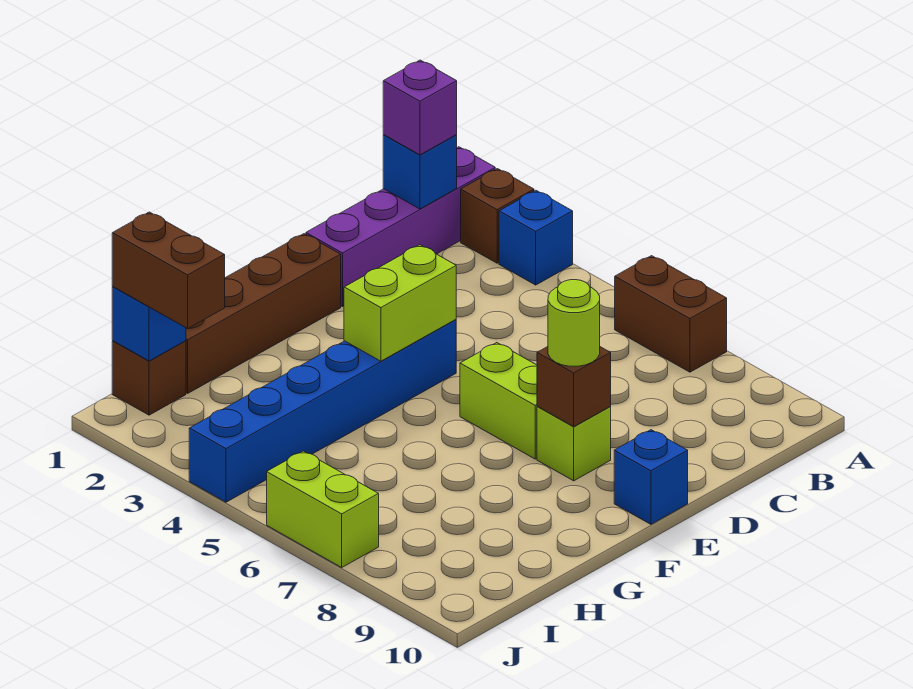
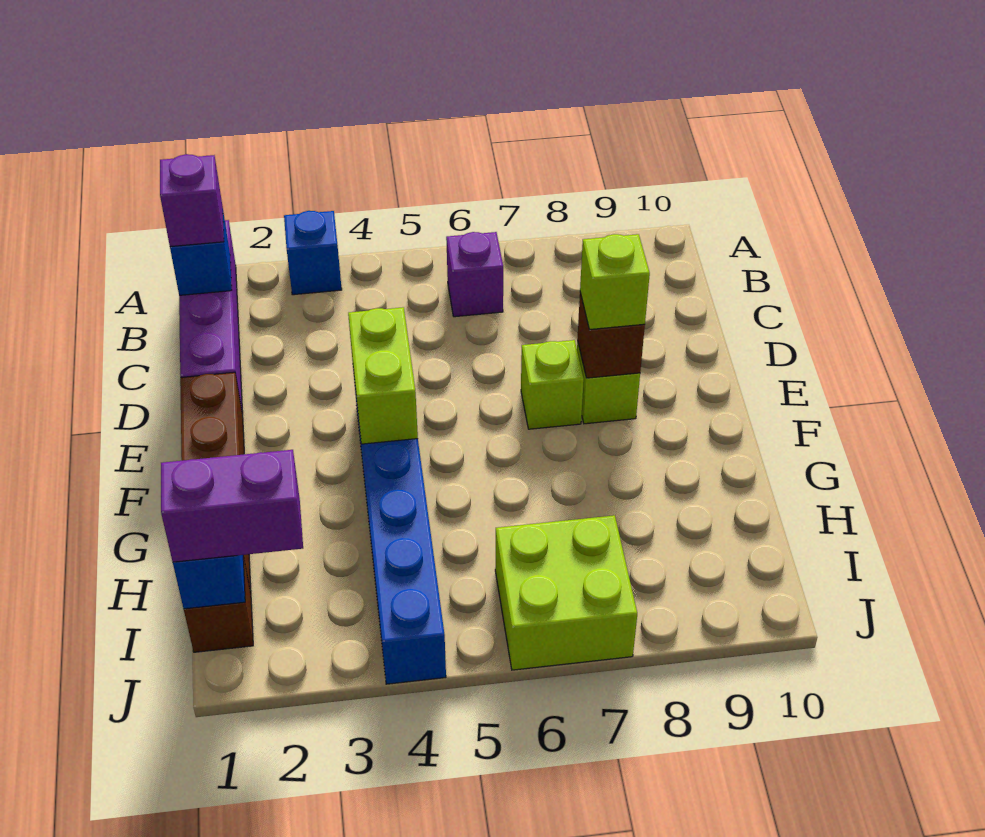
brown brick A2 level 1 -> none
brown brick A6:A7 level 1 -> none
none -> purple brick B6 level 1
lime brick E6:E7 level 1 -> lime brick E7 level 1
lime round brick E8 level 3 -> lime brick E8 level 3
blue brick E10 level 1 -> none
brown brick I1:I2 level 3 -> purple brick I1:I2 level 3
lime brick J6:J7 level 1 -> lime brick I6:J7 level 1

